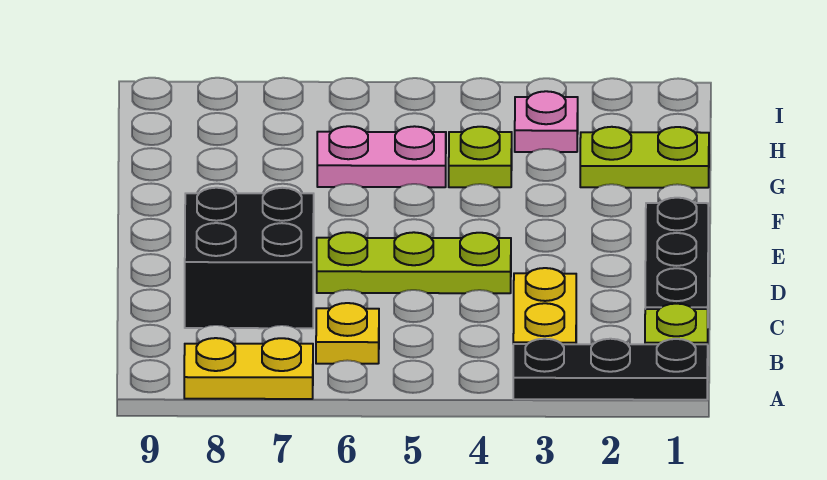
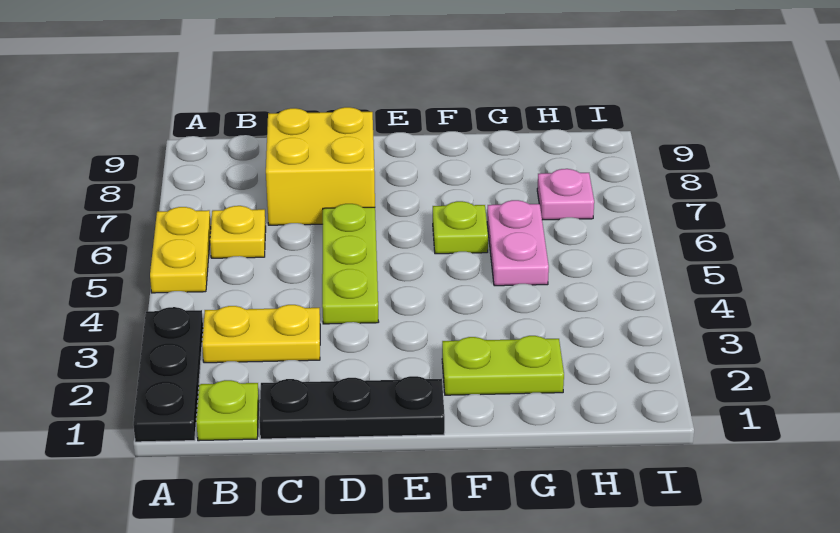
yellow plate A7:A8 level 1 -> yellow plate A5:A6 level 1
black brick C7:D8 level 1 -> yellow brick C7:D8 level 1
lime plate G1:G2 level 1 -> lime plate F2:G2 level 1
lime plate G4 level 1 -> lime plate F6 level 1
pink plate H3 level 1 -> pink plate H7 level 1

